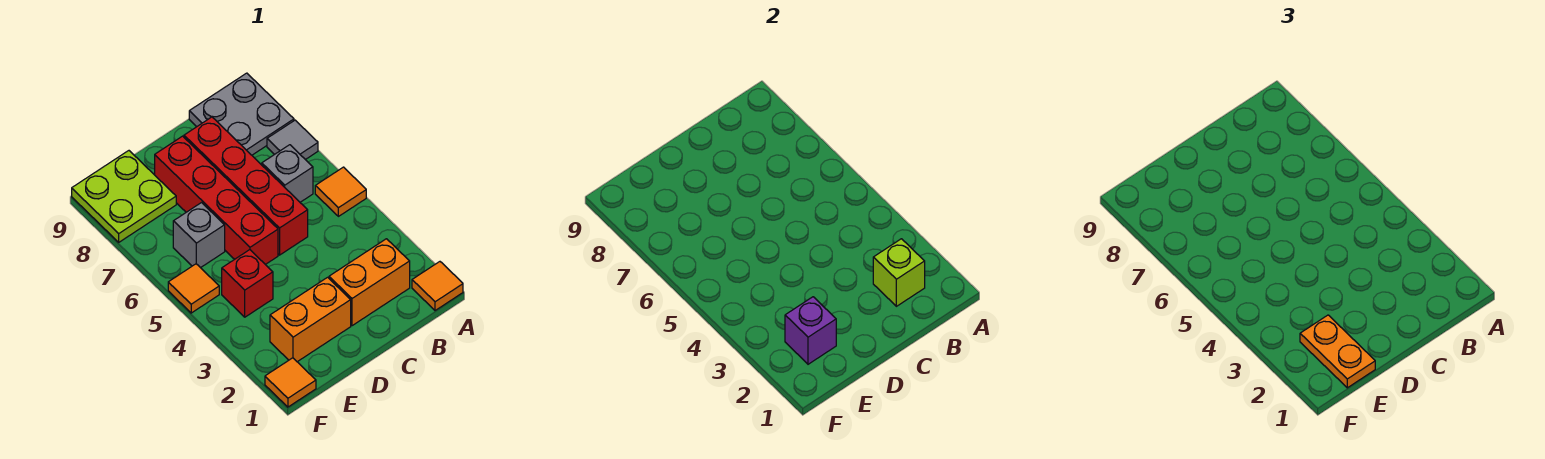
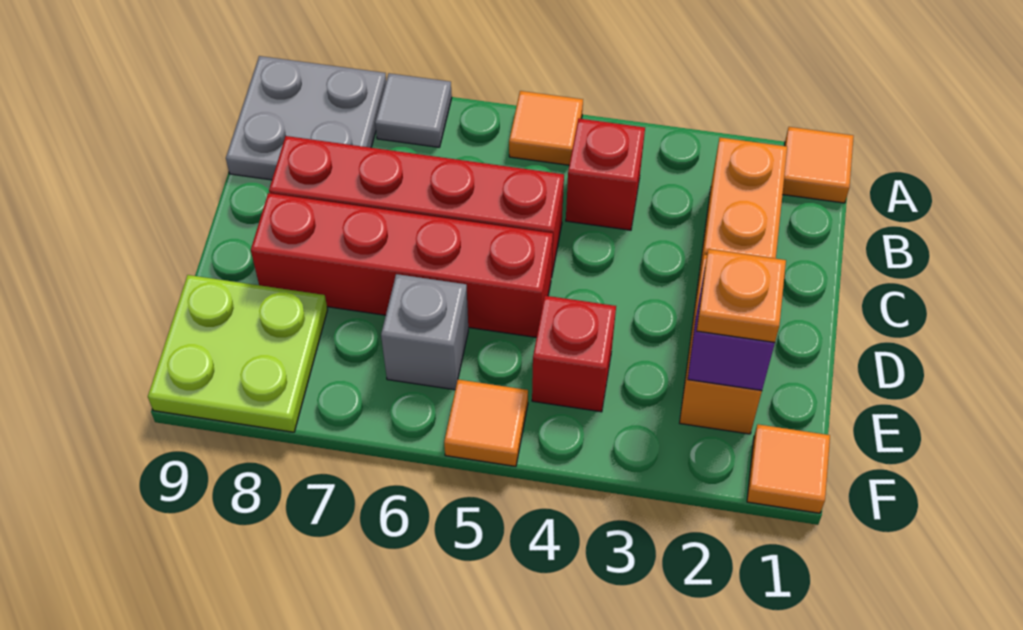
lime brick B2 level 2 -> none
none -> red brick B4 level 1
grey brick B6 level 1 -> none
orange plate E1:E2 level 3 -> orange plate E2 level 3

